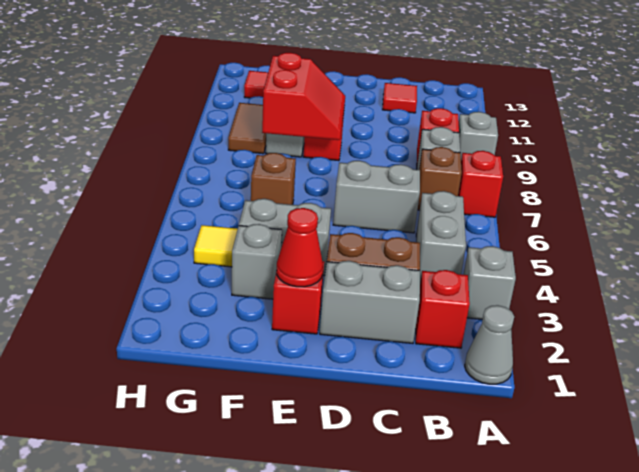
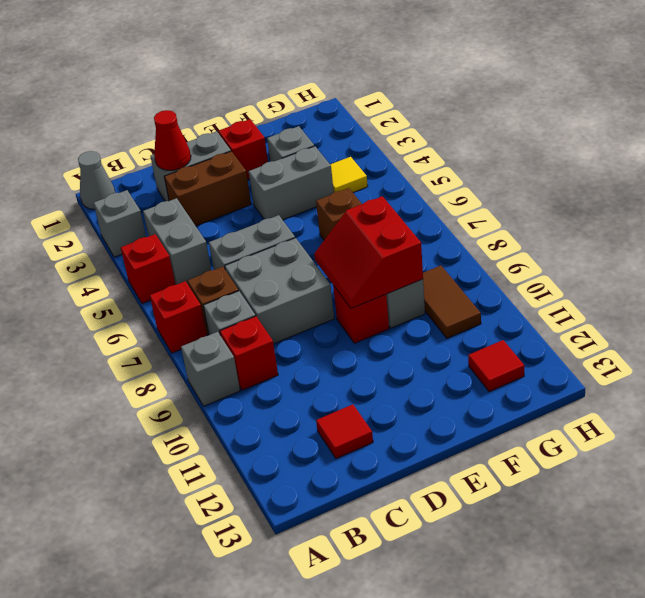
red brick B2 level 1 -> red brick A5 level 1
none -> grey brick C7:D8 level 1
red cone E2 level 2 -> red cone C2 level 2

